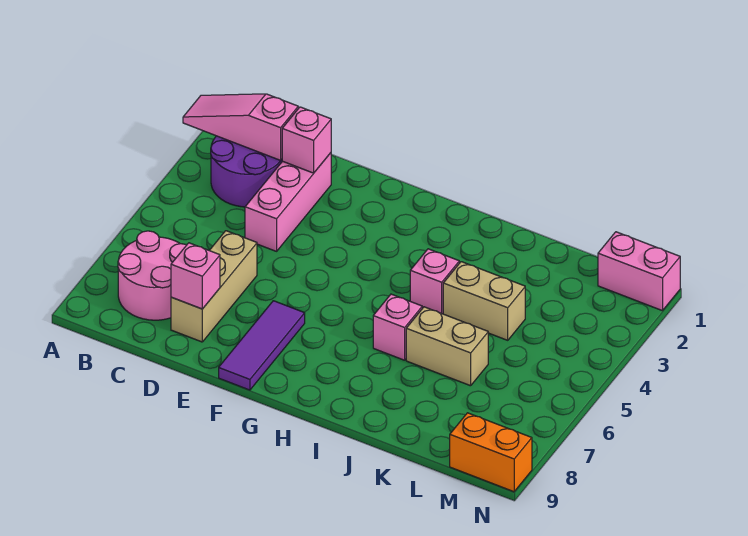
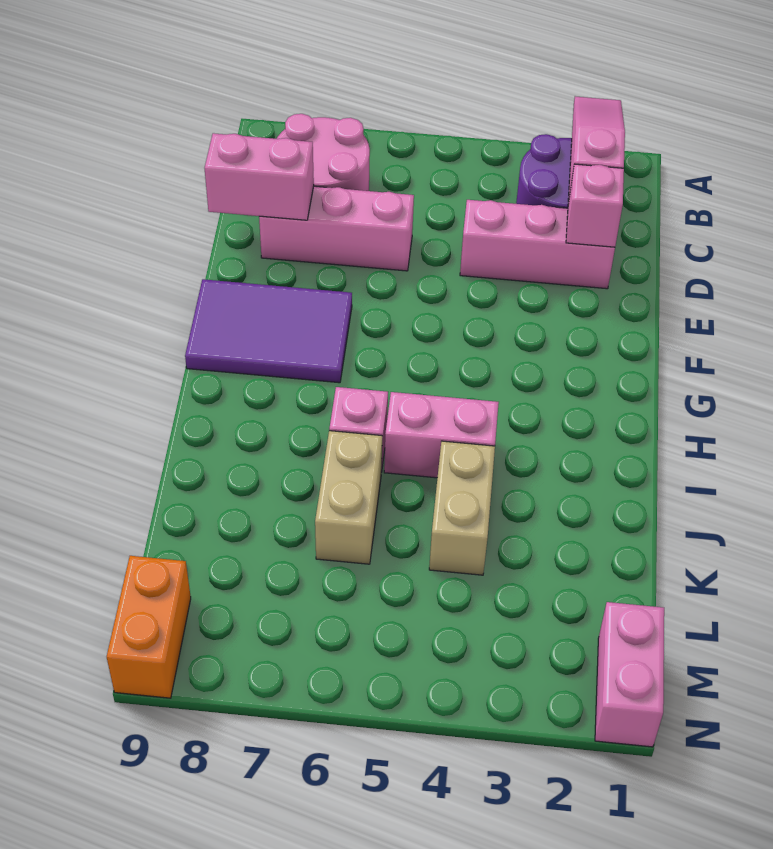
tan brick D6:D8 level 1 -> pink brick D6:D8 level 1
pink brick D8 level 2 -> pink brick D8:D9 level 2
purple tile F7:F9 level 1 -> purple tile F7:G9 level 1
pink brick I4 level 1 -> pink brick I4:I5 level 1

